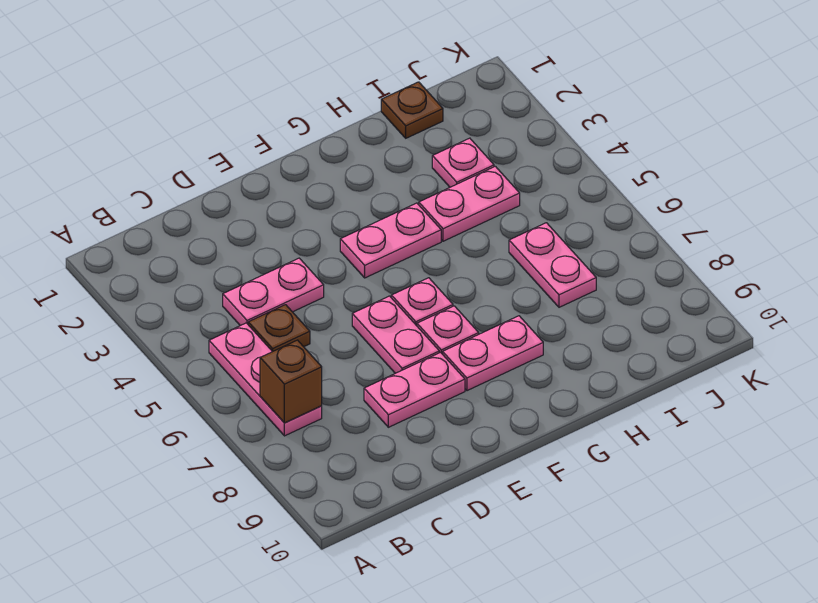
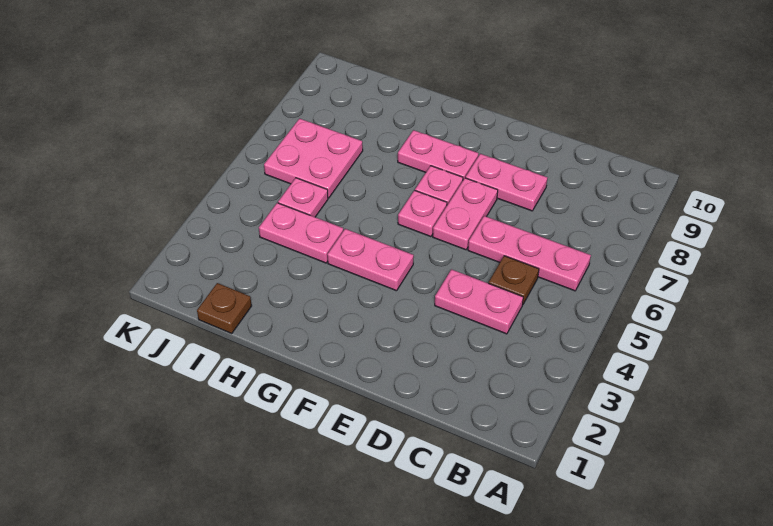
pink plate B5:B7 level 1 -> pink plate B6:D6 level 1
brown brick B7 level 2 -> none
pink plate I3 level 1 -> pink plate I5 level 1
pink plate I6:I7 level 1 -> pink plate I6:J7 level 1

